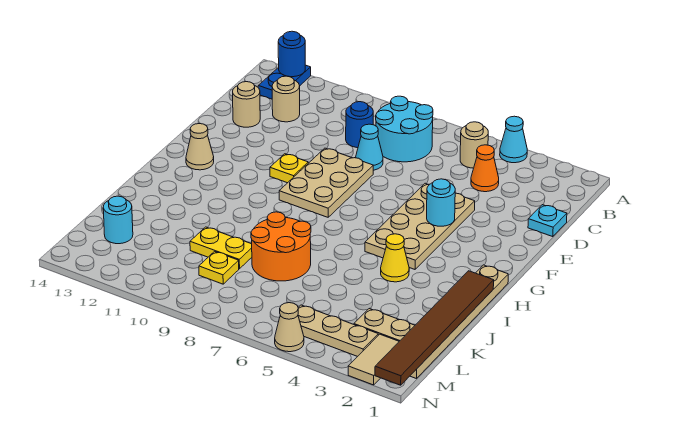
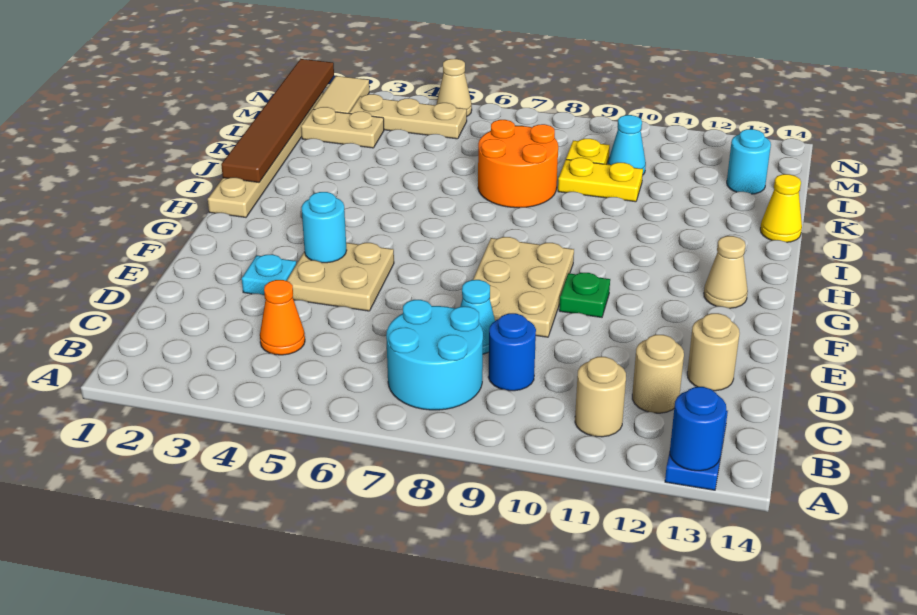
cyan cone A4 level 1 -> cyan cone L10 level 1
tan round brick B5 level 1 -> tan round brick B11 level 1
cyan plate D1 level 1 -> cyan plate E3 level 1
tan plate E4:H5 level 1 -> tan plate E4:F5 level 1
yellow plate F10 level 1 -> green plate F10 level 1
yellow cone I4 level 1 -> yellow cone J14 level 1

